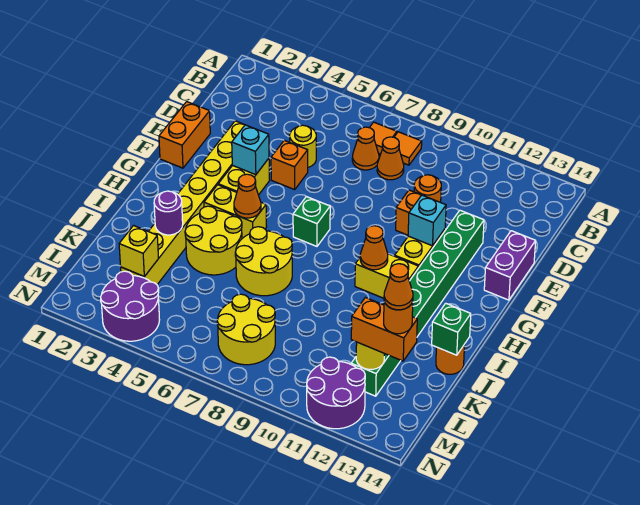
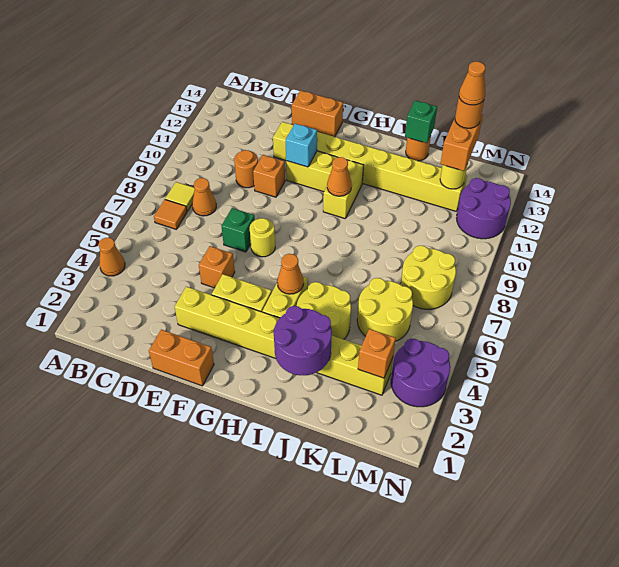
orange tile B8 level 1 -> yellow tile B8 level 1
orange cone C7 level 1 -> orange cone A4 level 1
yellow round brick D5 level 1 -> yellow round brick F7 level 1
green brick E12:L12 level 1 -> yellow brick E12:L12 level 1
purple brick E14:F14 level 1 -> orange brick E14:F14 level 1
cyan brick F4 level 2 -> none
green brick G7 level 1 -> green brick E7 level 1
yellow round brick I6:J7 level 1 -> yellow round brick K5:L6 level 1
purple round brick J3 level 2 -> purple round brick I2:J3 level 2
yellow brick L3 level 2 -> orange brick L3 level 2

